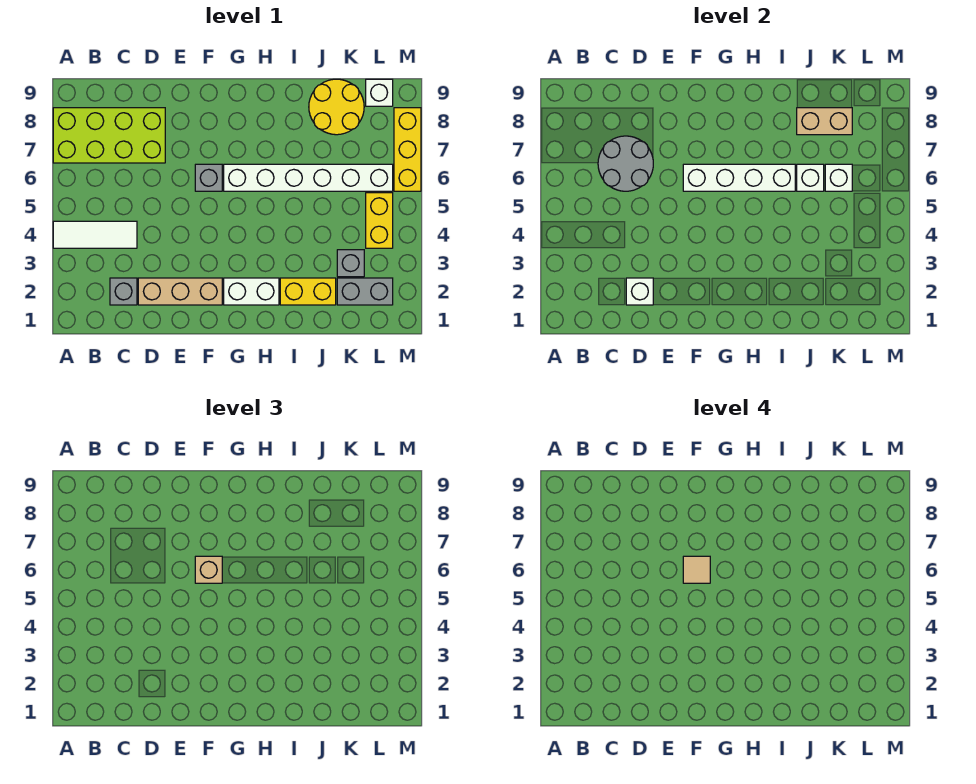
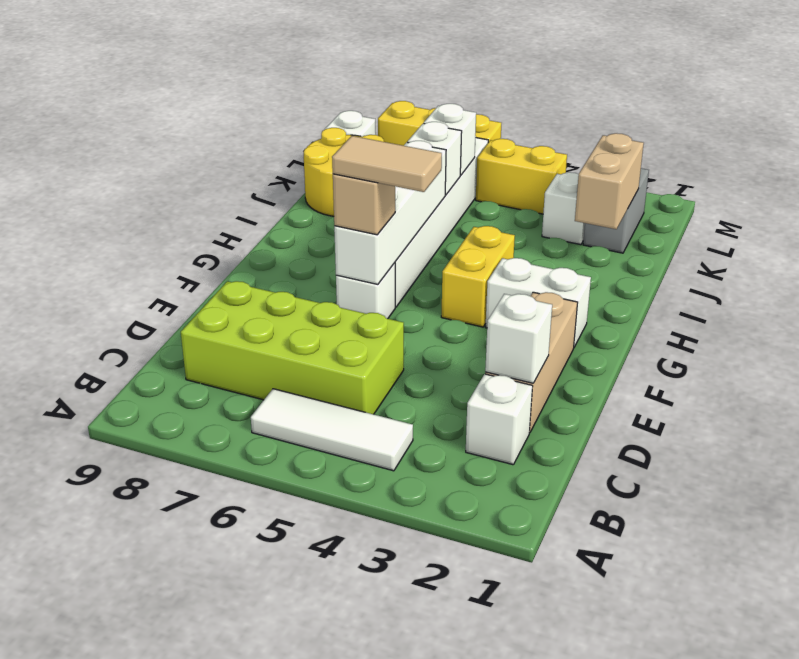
white tile A4:C4 level 1 -> white tile B4:B6 level 1
lime brick A7:D8 level 1 -> lime brick C5:D8 level 1
grey brick C2 level 1 -> white brick C2 level 1
grey round brick C6:D7 level 2 -> none
grey brick F6 level 1 -> white brick F6 level 1
tan tile F6 level 4 -> tan tile F5:F6 level 4
white brick G2:H2 level 1 -> white brick G2:G3 level 1
yellow brick I2:J2 level 1 -> yellow brick G4:H4 level 1
tan brick J8:K8 level 2 -> tan brick J2:K2 level 2
grey brick K3 level 1 -> white brick K3 level 1

